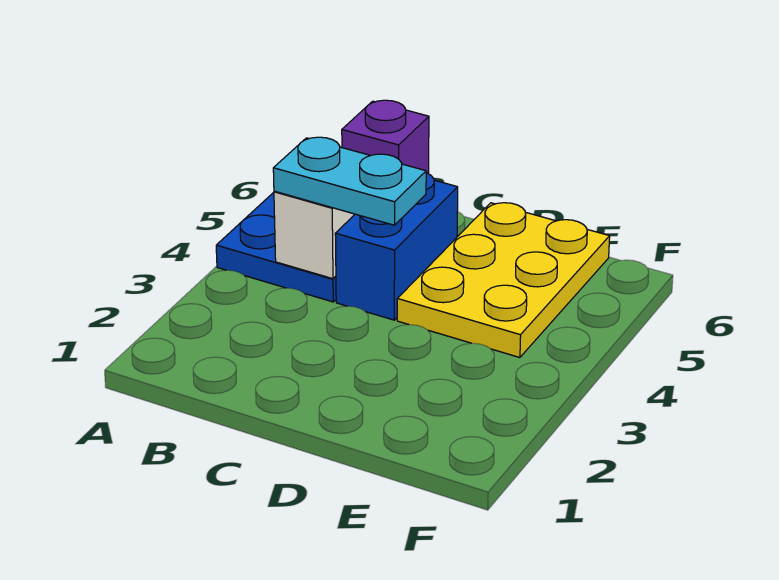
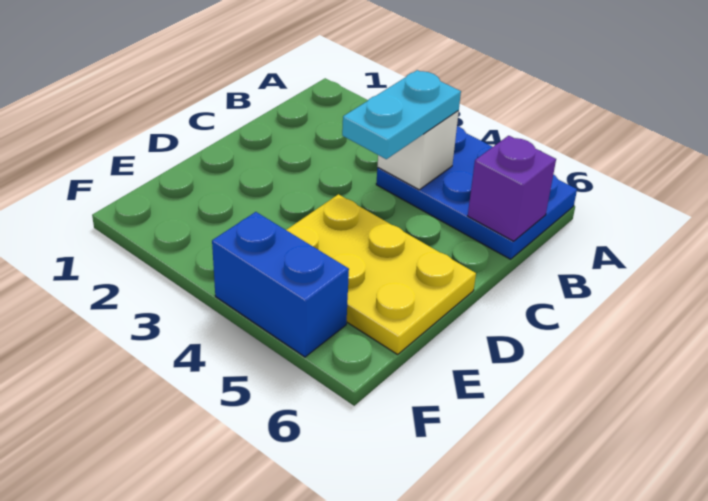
blue brick C4:C5 level 1 -> blue brick F4:F5 level 1

